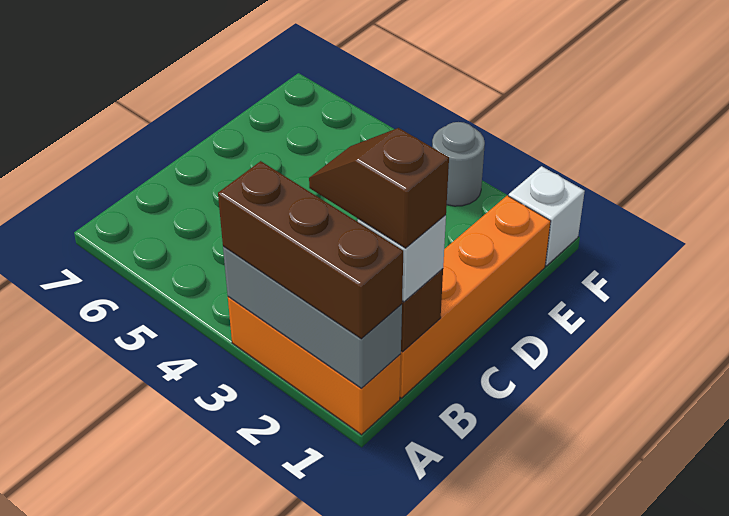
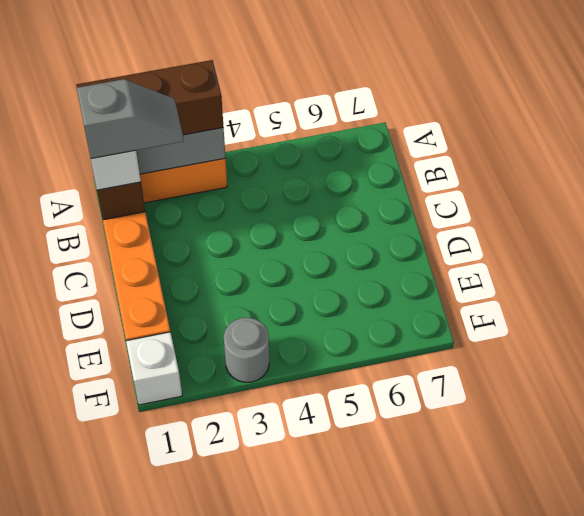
brown slope B1:B2 level 4 top 1 -> grey slope B1:B2 level 4 top 1

